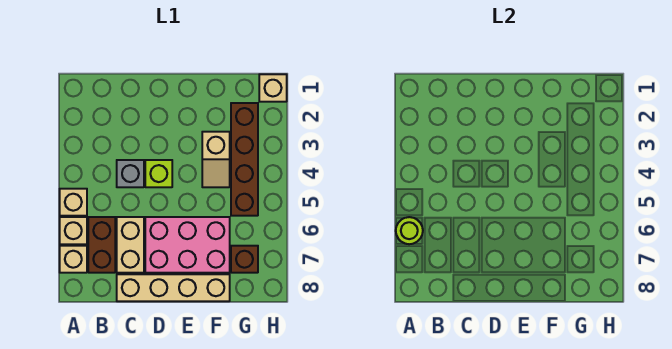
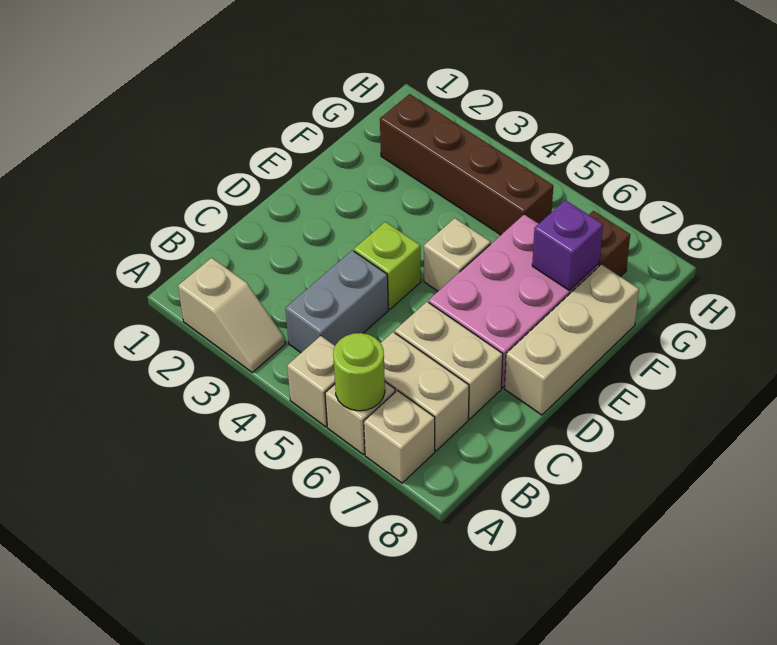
brown brick B6:B7 level 1 -> tan brick B6:B7 level 1
grey brick C4 level 1 -> grey brick B4:C4 level 1
tan brick C8:F8 level 1 -> tan brick D8:F8 level 1
tan slope F3:F4 level 1 top 3 -> tan slope A2:A3 level 1 top 2
none -> purple brick F7 level 2
tan brick H1 level 1 -> tan brick E5 level 1

